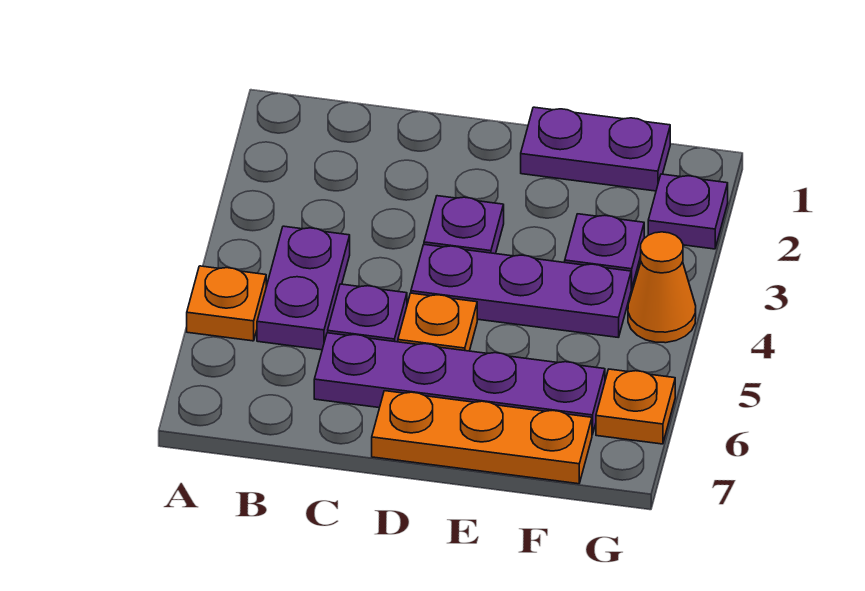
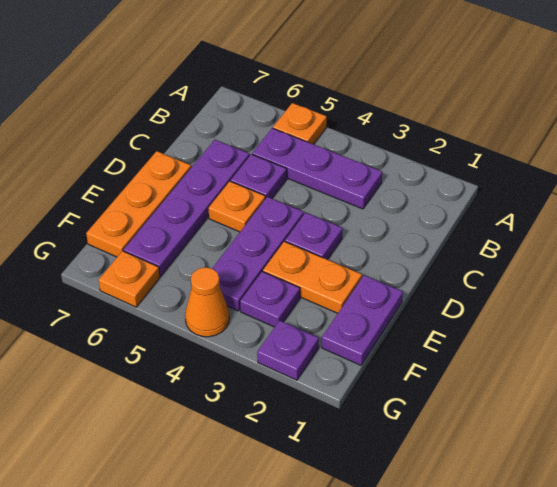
purple plate B4:B5 level 1 -> purple plate B3:B5 level 1
none -> orange plate E2:E3 level 1

